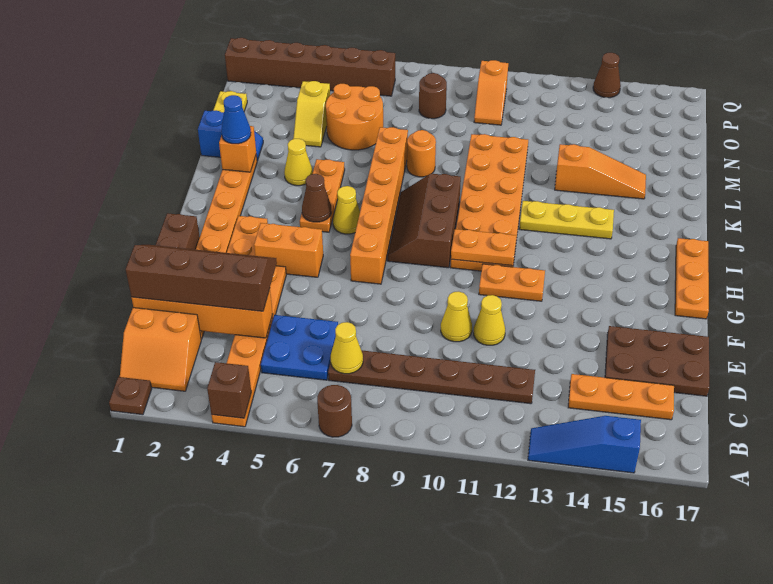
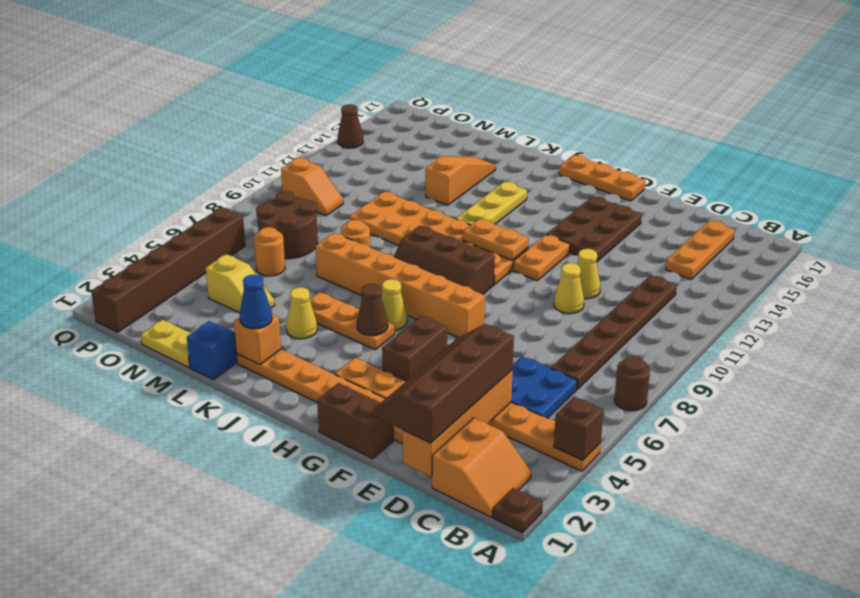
blue slope A13:A15 level 1 top 15 -> none
yellow cone C7 level 2 -> none
brown plate D15:E17 level 1 -> brown plate F13:G15 level 1
orange brick G4:G5 level 1 -> brown brick G4:G5 level 1
orange plate H10:H11 level 2 -> orange plate H11:I11 level 2
orange round brick M5:N6 level 1 -> orange round brick N6 level 1
brown round brick O8 level 1 -> brown round brick N7:O8 level 1

